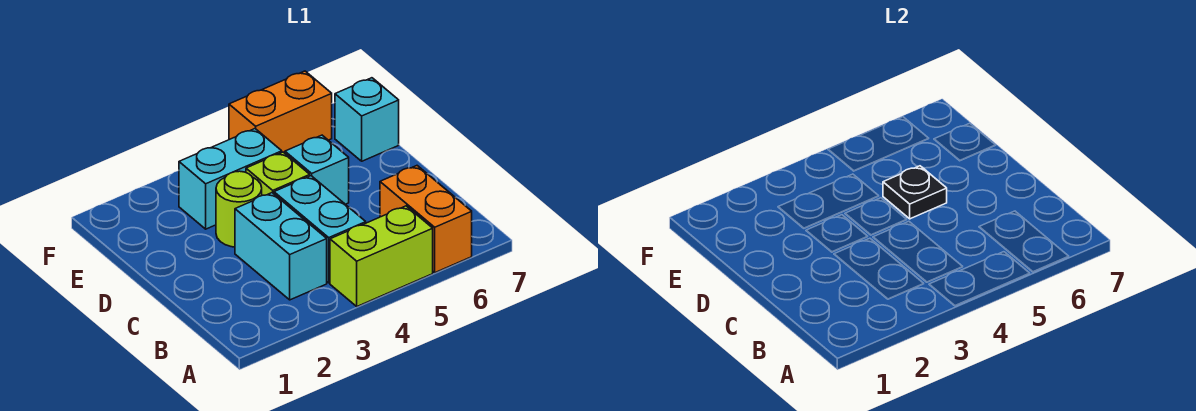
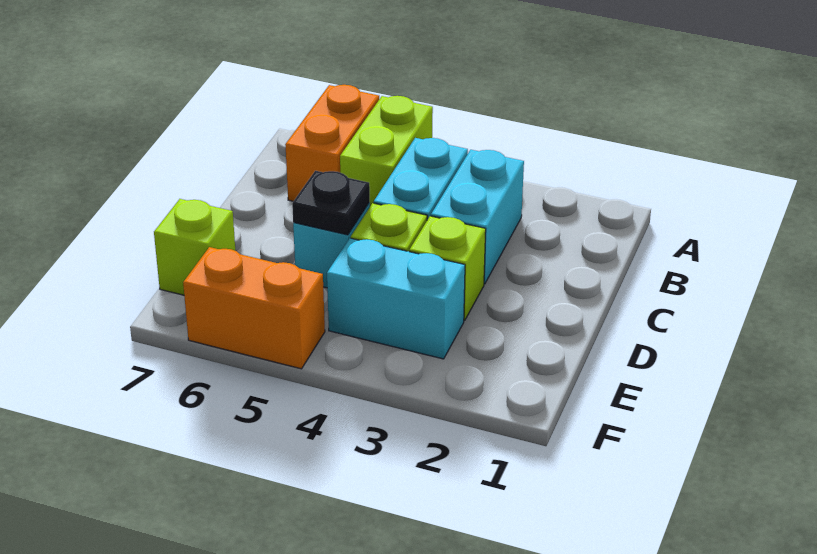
lime brick A4:A5 level 1 -> lime brick A5:B5 level 1
lime round brick D3 level 1 -> lime brick D3 level 1
cyan brick E7 level 1 -> lime brick E7 level 1

